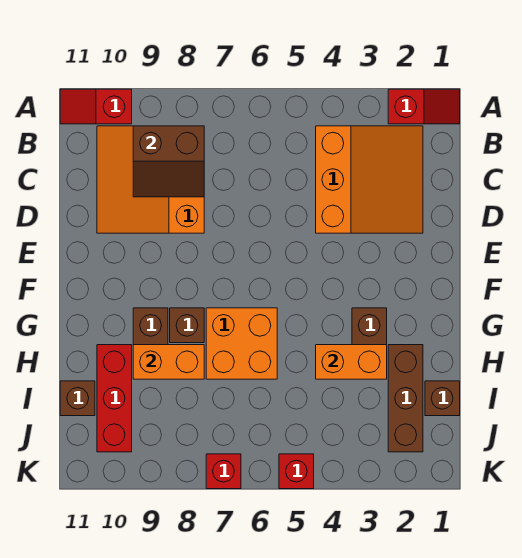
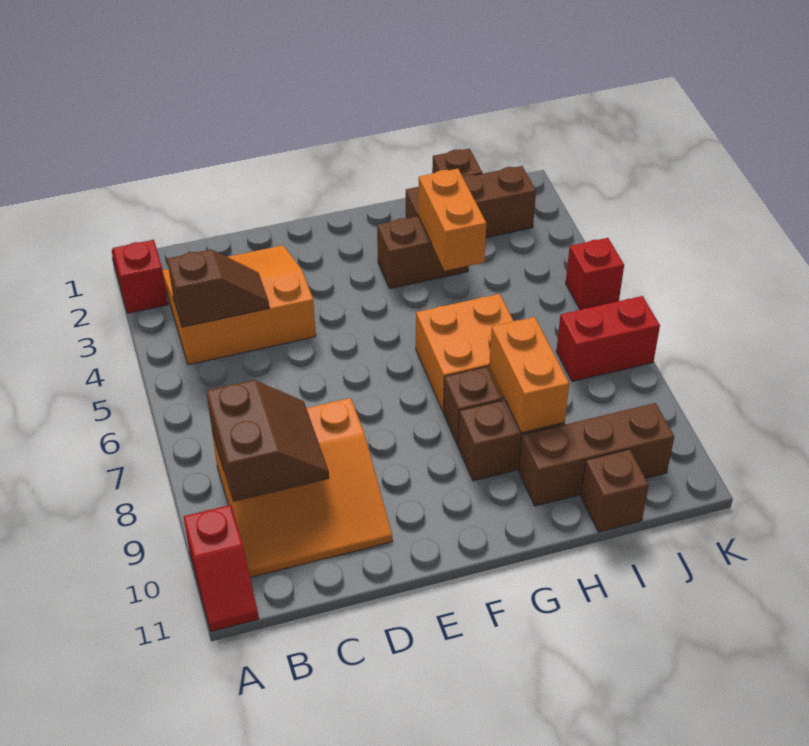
none -> brown slope B4:C4 level 2 top B
red brick H10:J10 level 1 -> brown brick H10:J10 level 1
red brick K7 level 1 -> red brick J7:K7 level 1

